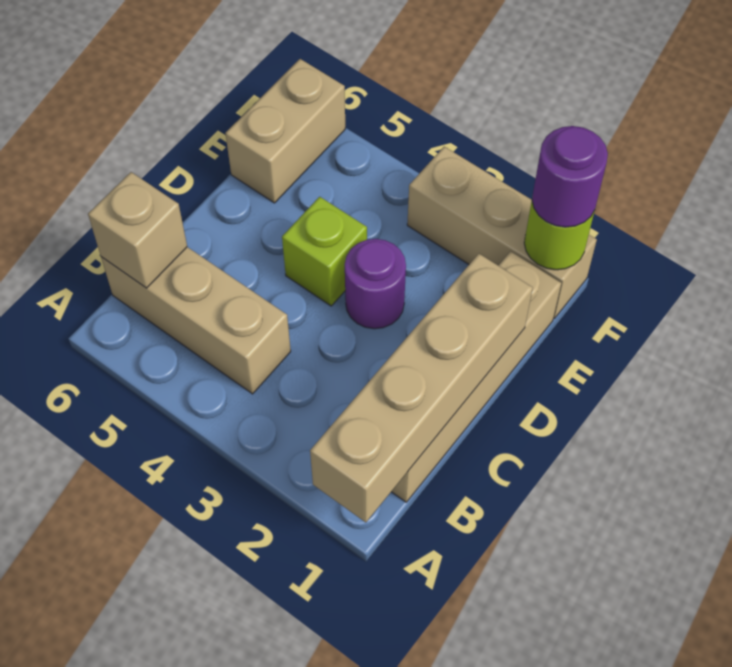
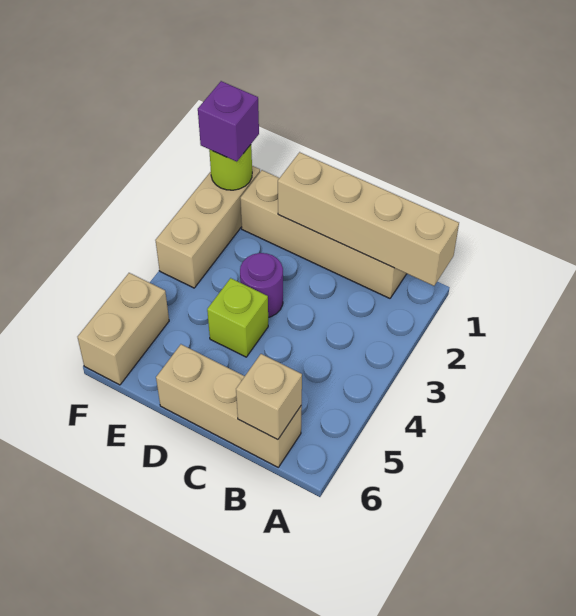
tan brick B4:B6 level 1 -> tan brick B6:D6 level 1
tan brick E6:F6 level 1 -> tan brick F5:F6 level 1
purple round brick F1 level 3 -> purple brick F1 level 3

